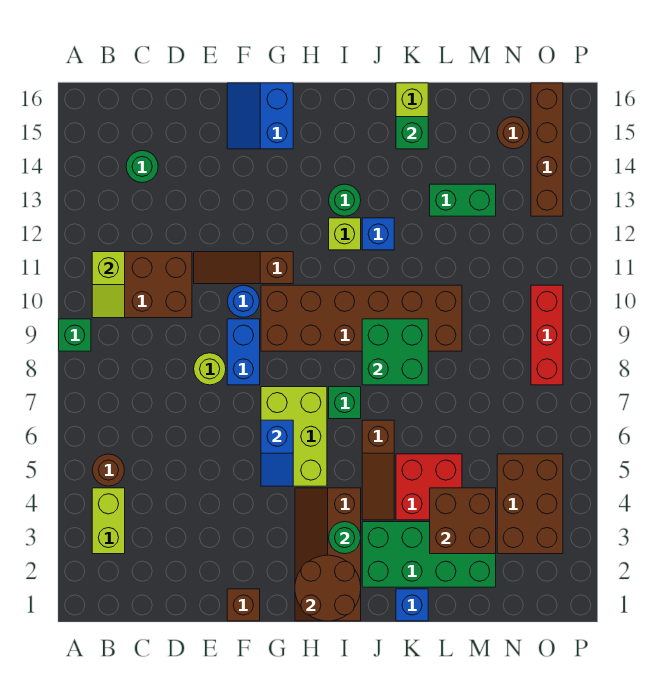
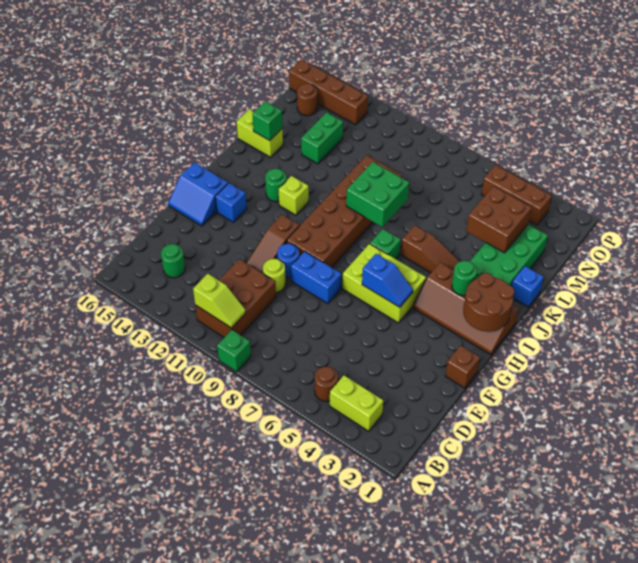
lime round brick E8 level 1 -> lime round brick E10 level 1
blue brick J12 level 1 -> blue brick G14 level 1
red brick K4:L5 level 1 -> none
brown brick N3:O5 level 1 -> brown brick O3:O5 level 1
red brick O8:O10 level 1 -> none

